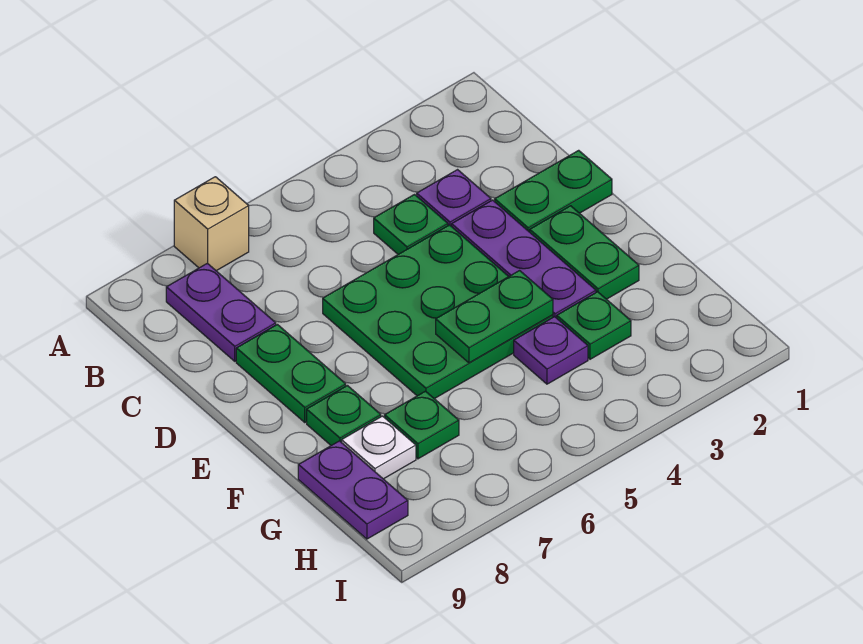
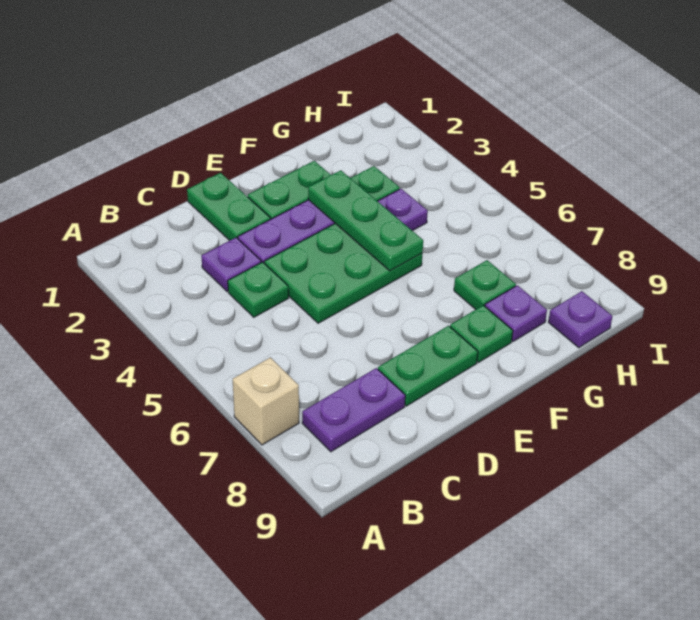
green plate D4:F6 level 1 -> green plate D4:F5 level 1
green plate F4:F5 level 2 -> green plate F3:F5 level 2
white plate G8 level 1 -> purple plate G8 level 1
purple plate G9:H9 level 1 -> purple plate H9 level 1

